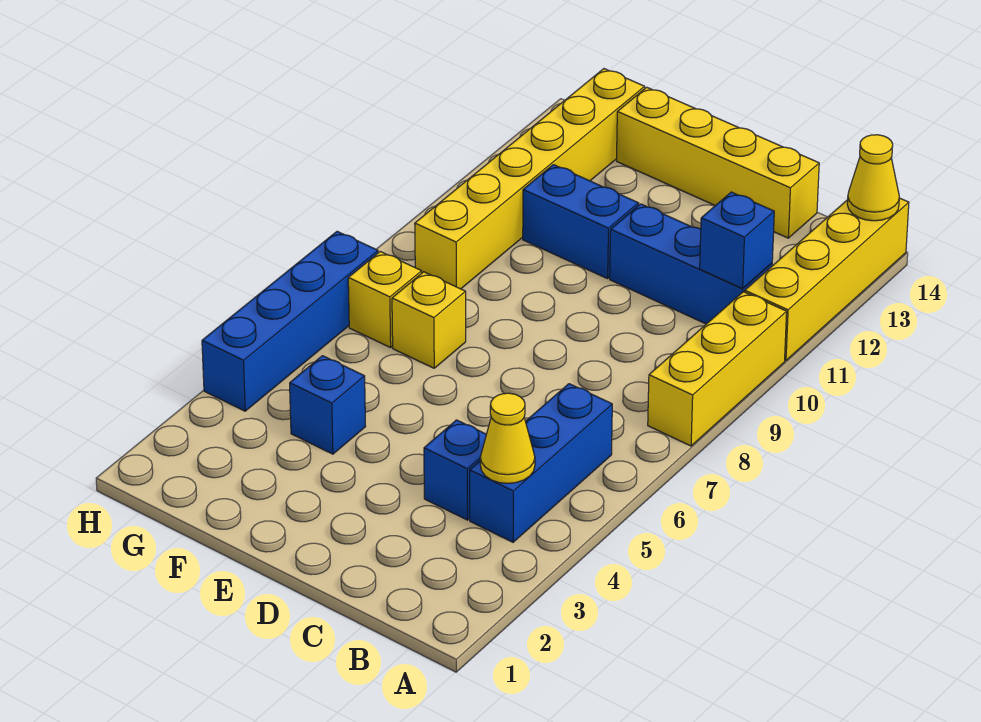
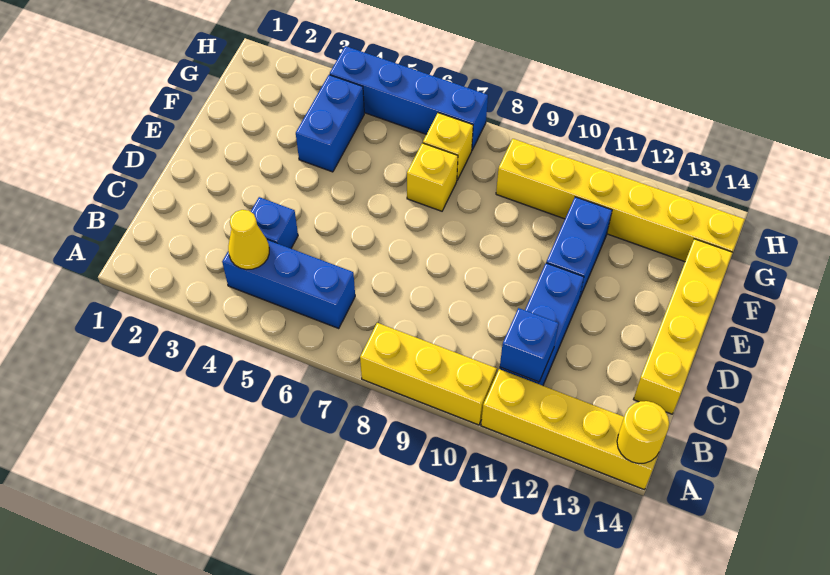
yellow cone A14 level 2 -> yellow round brick A14 level 2
blue brick F4 level 1 -> blue brick F4:G4 level 1

